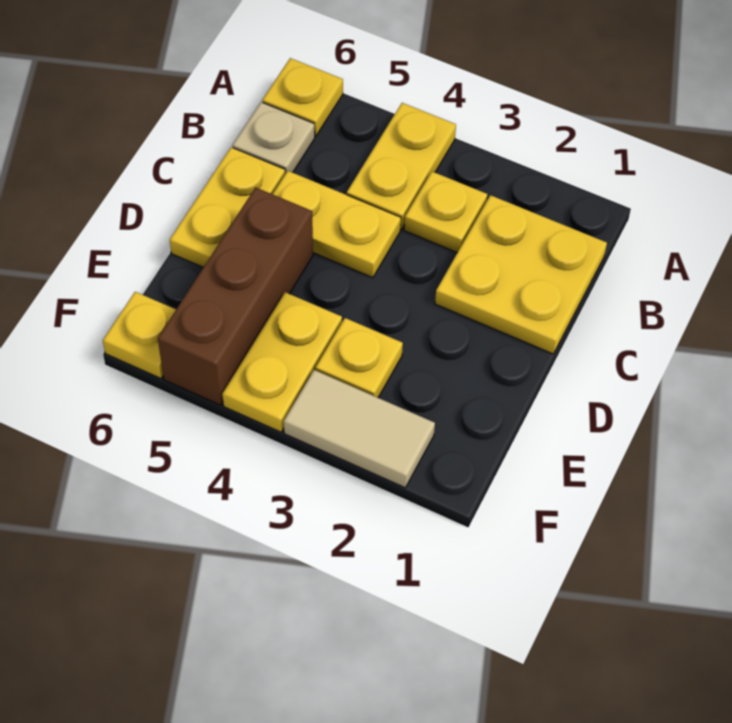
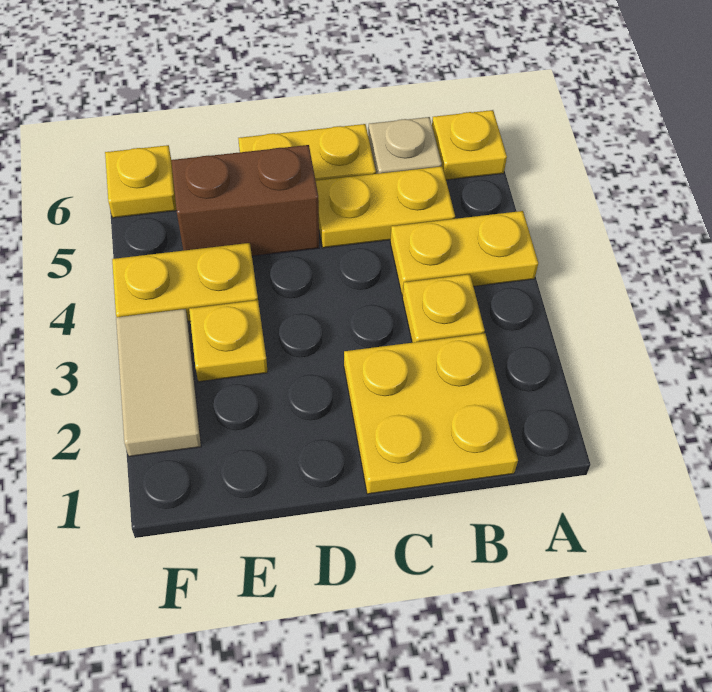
yellow plate C4:C5 level 1 -> yellow plate B5:C5 level 1
brown brick D5:F5 level 1 -> brown brick D5:E5 level 1

